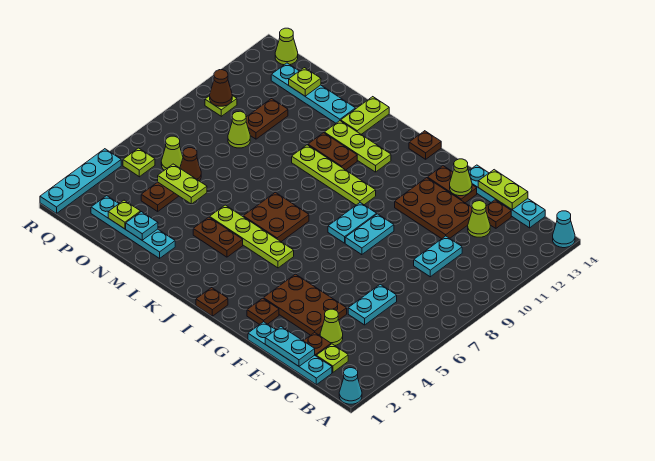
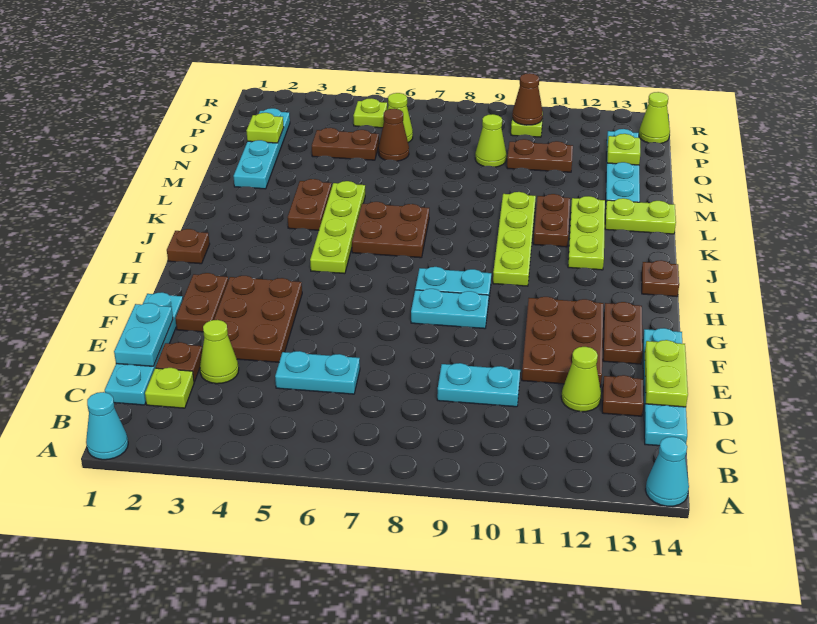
lime cone F13 level 2 -> none
brown plate G2 level 1 -> brown plate F2:G2 level 1
cyan plate N2 level 2 -> none
lime plate N5:O5 level 2 -> none
cyan plate R1:R4 level 1 -> none

